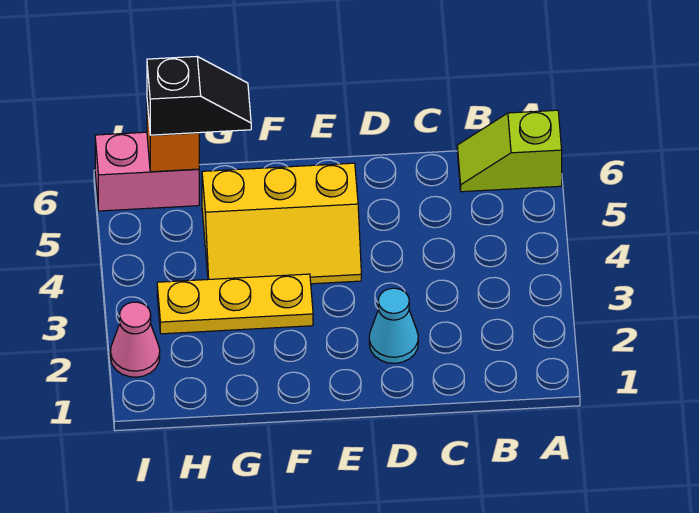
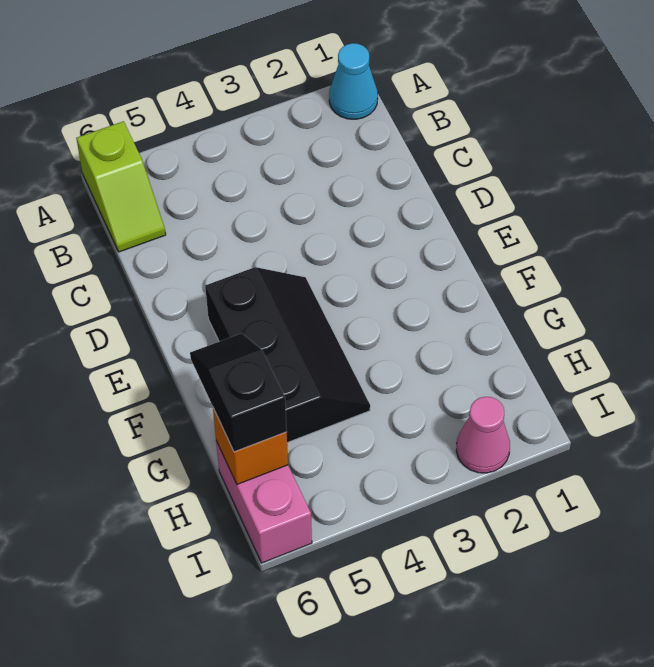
cyan cone D2 level 1 -> cyan cone A1 level 1
yellow slope E4:G5 level 1 top 5 -> black slope E4:G5 level 1 top 5
yellow plate F3:H3 level 1 -> none

